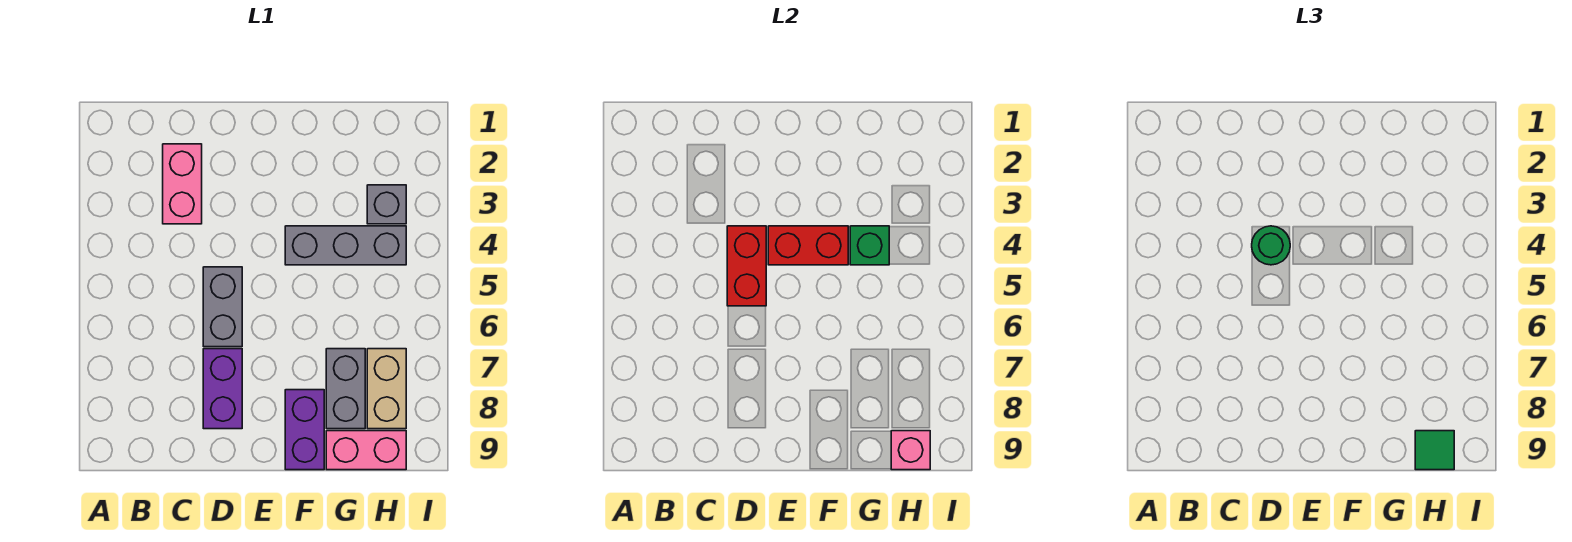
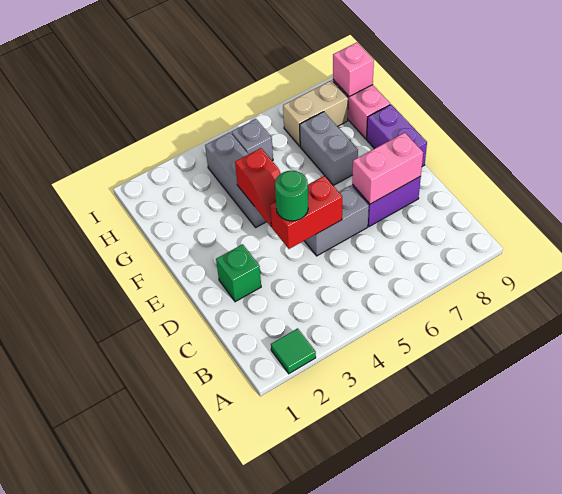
pink brick C2:C3 level 1 -> pink brick D7:D8 level 2
red brick E4:F4 level 2 -> red slope E4:F4 level 2 top F
purple brick F8:F9 level 1 -> purple brick E9:F9 level 1
green brick G4 level 2 -> green brick D2 level 1
grey brick G7:G8 level 1 -> grey brick F7:G7 level 1
grey brick H3 level 1 -> grey brick H5 level 1
green tile H9 level 3 -> green tile A2 level 1

